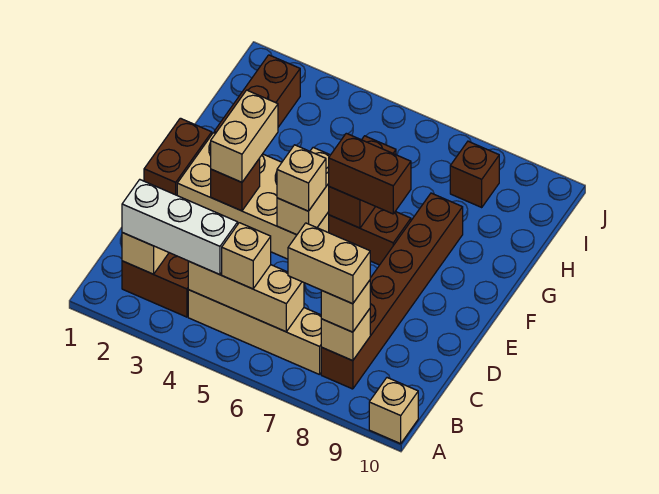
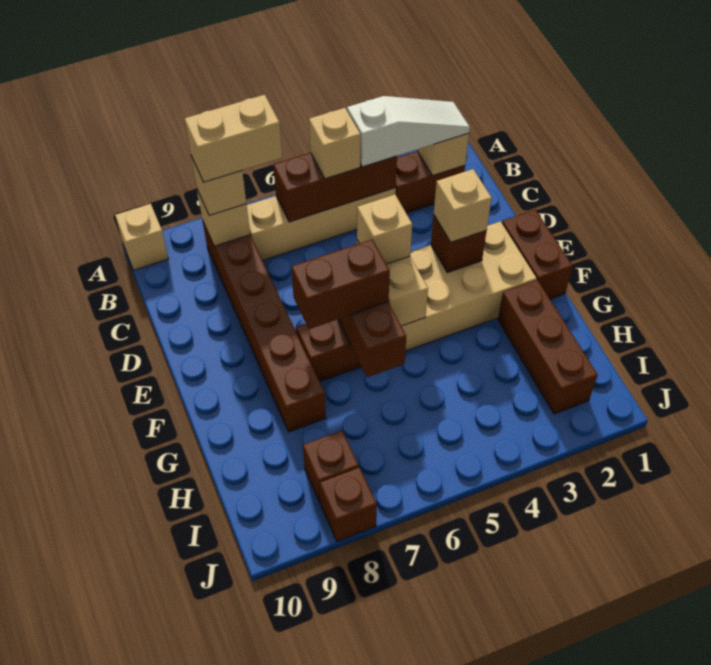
white brick B2:B4 level 3 -> white slope B2:B4 level 3 top 4
tan brick B4:B6 level 2 -> brown brick B4:B6 level 2
tan brick E3:F3 level 3 -> tan brick E3 level 3
none -> brown brick J8 level 1

